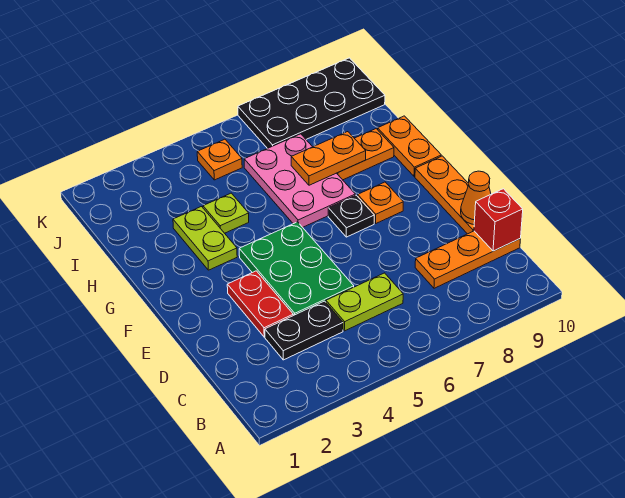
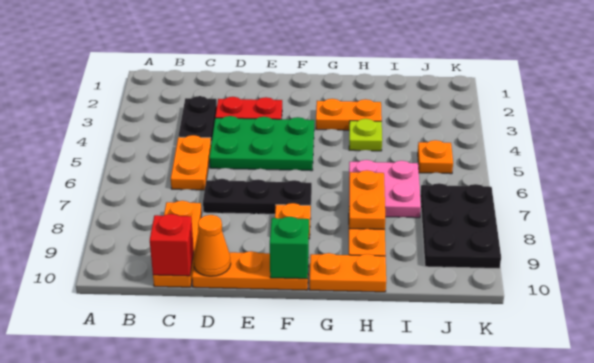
lime plate C5:C6 level 1 -> orange plate C5:C6 level 1
black plate F7 level 1 -> black plate D7:F7 level 1
none -> green brick F10 level 2
lime plate G3:H3 level 1 -> orange plate G3:H3 level 1
pink plate G6:I7 level 1 -> pink plate H6:I7 level 1
black plate J7:K10 level 1 -> black plate J7:K9 level 1

